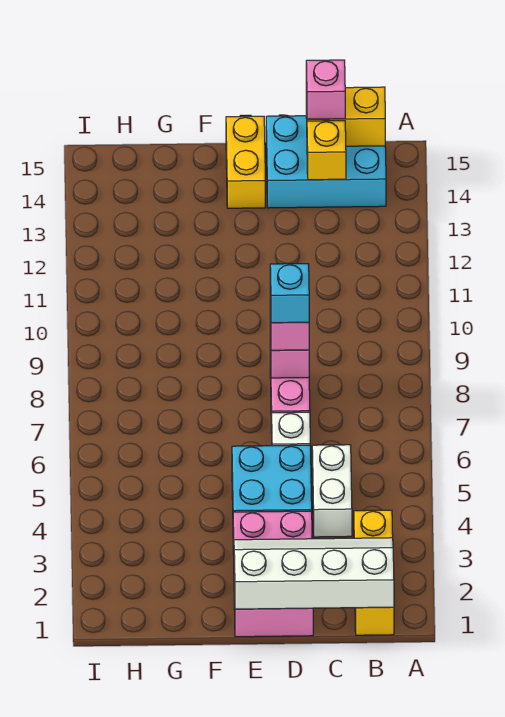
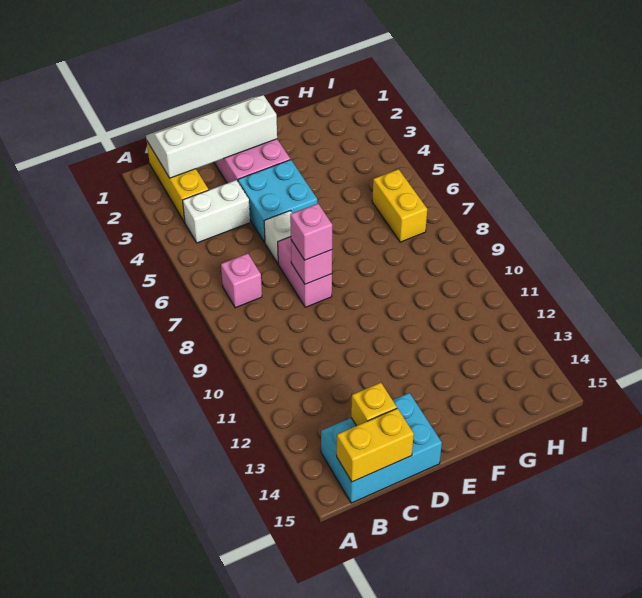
white slope B1:E2 level 2 top 1 -> white slope B1:E2 level 2 top 2
white brick C4:C5 level 1 -> white brick B4:C4 level 1
pink brick C15 level 3 -> pink brick B7 level 1
cyan brick D8 level 4 -> none
yellow brick E14:E15 level 1 -> yellow brick H6:H7 level 1

